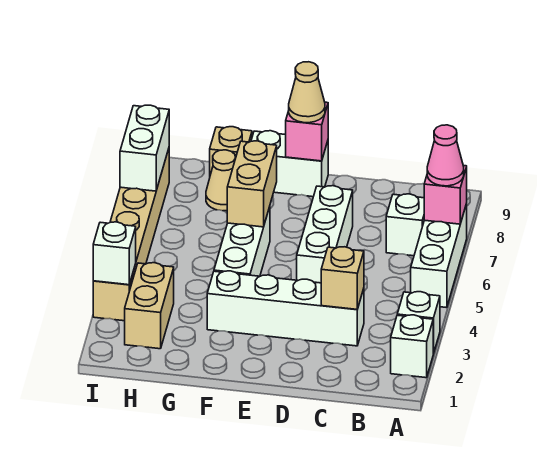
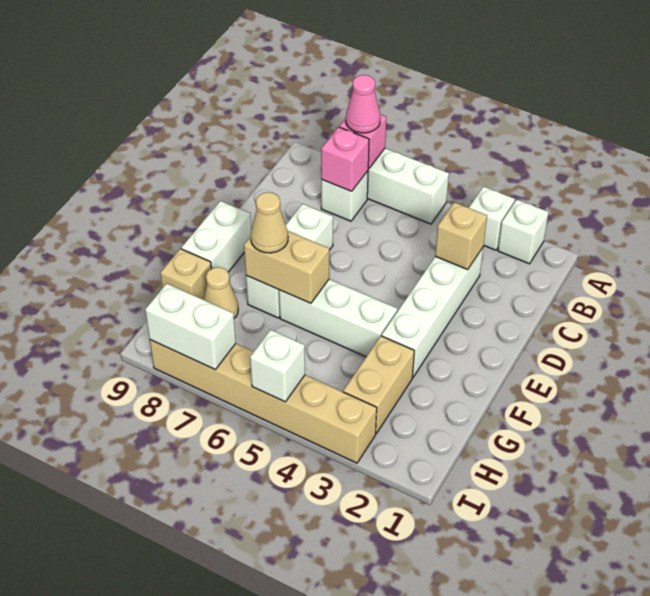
white brick D5:D7 level 1 -> white brick D7:F7 level 1
pink brick E9 level 2 -> pink brick B7 level 2
tan cone E9 level 3 -> tan cone F7 level 3
tan brick H2:H3 level 1 -> tan brick G3:H3 level 1
white brick I3 level 2 -> white brick I5 level 2

